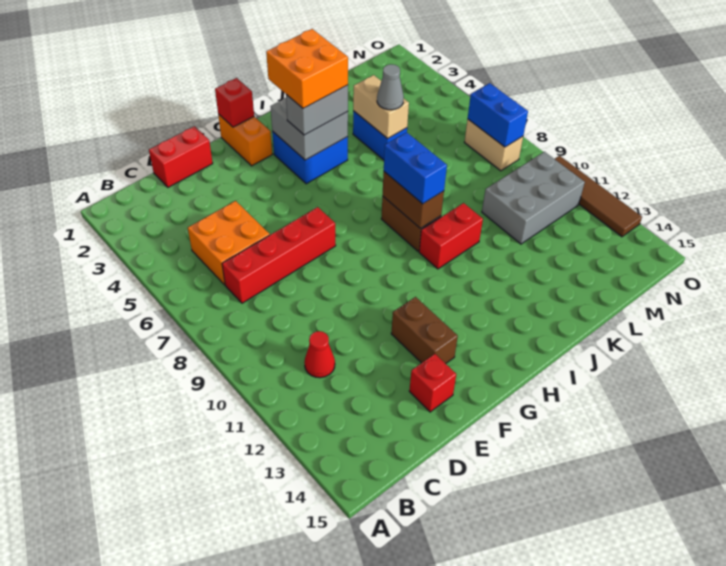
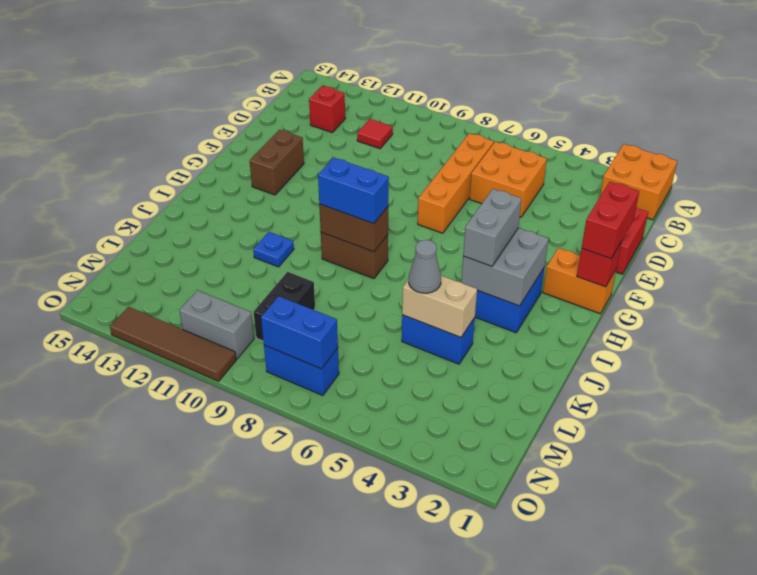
red brick C7:F7 level 1 -> orange brick C7:F7 level 1
red cone C11 level 1 -> red tile C11 level 1
red brick E14 level 1 -> red brick C13 level 1
brown brick F12:F13 level 1 -> brown brick F13:G13 level 1
orange brick H3:I4 level 4 -> orange brick A1:B2 level 1
red brick I10:J10 level 1 -> red brick F1:G1 level 3
none -> blue plate J11 level 1
none -> black brick L9:M9 level 1
grey brick L10:N11 level 1 -> grey brick N10:N11 level 1
tan brick N7:N8 level 1 -> blue brick N7:N8 level 1

